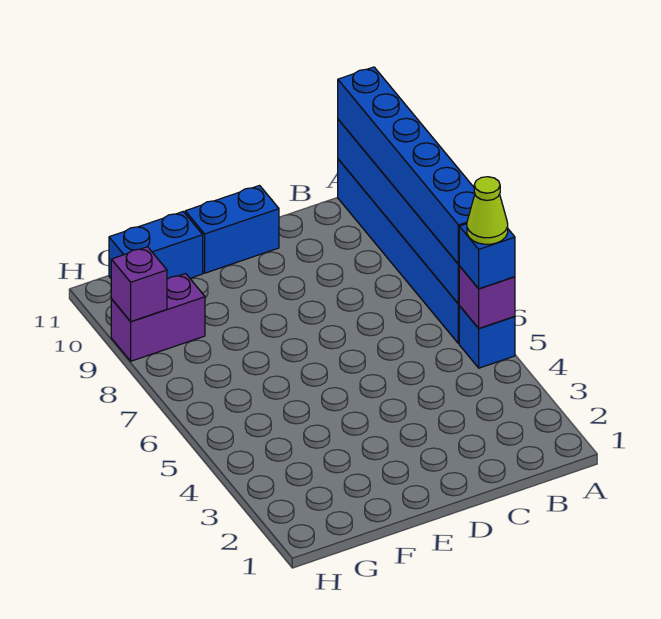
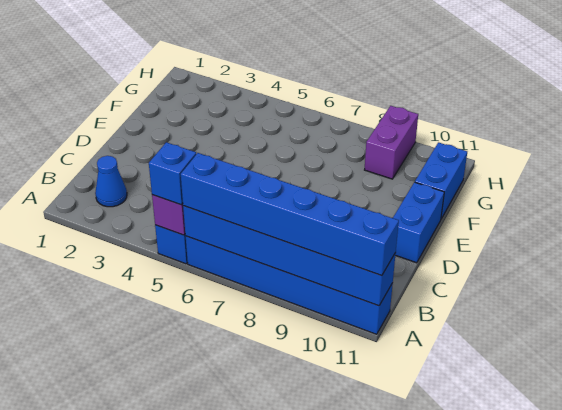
lime cone A5 level 4 -> none
none -> blue cone B2 level 1
purple brick H9 level 2 -> none

